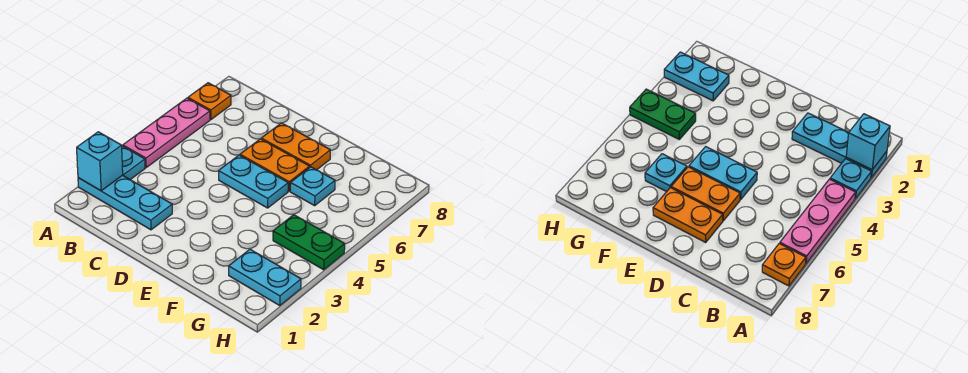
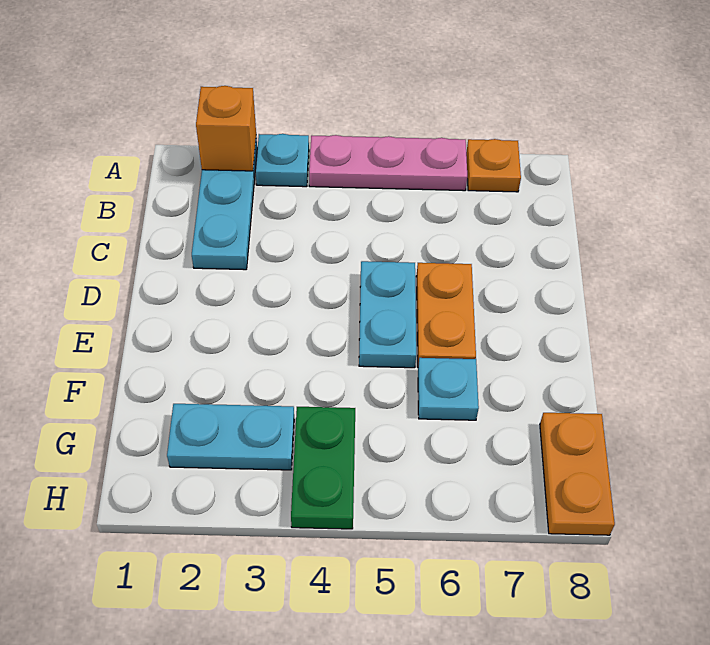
cyan brick A2 level 2 -> orange brick A2 level 2
orange plate D7:E7 level 1 -> orange plate G8:H8 level 1
cyan plate G2:H2 level 1 -> cyan plate G2:G3 level 1

